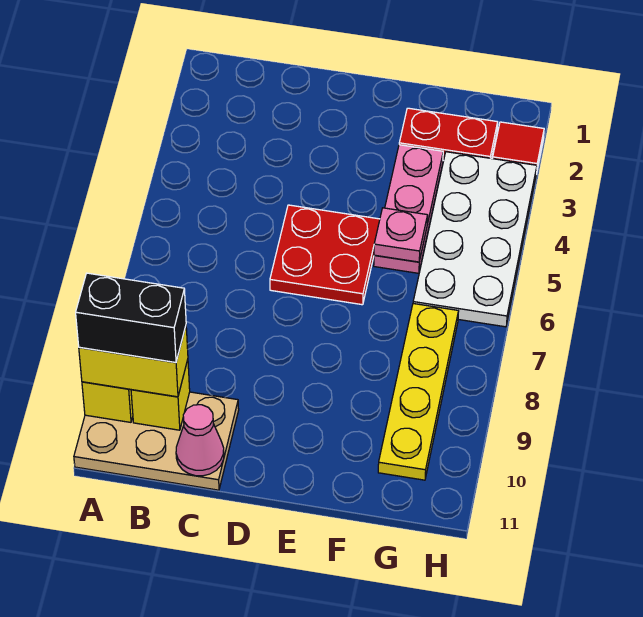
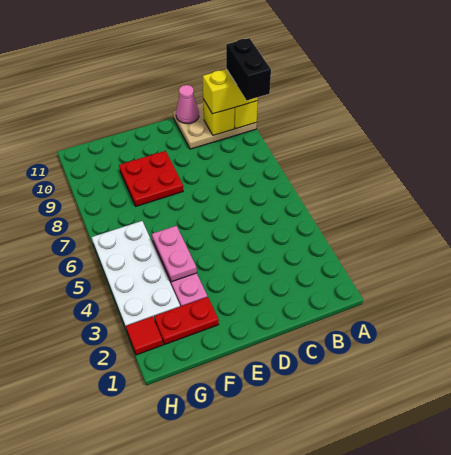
black brick A10:B10 level 4 -> black brick A9:A10 level 4
red plate D5:E6 level 1 -> red plate E8:F9 level 1
pink plate F5 level 2 -> pink plate F4:F5 level 2
yellow plate G7:G10 level 1 -> none

